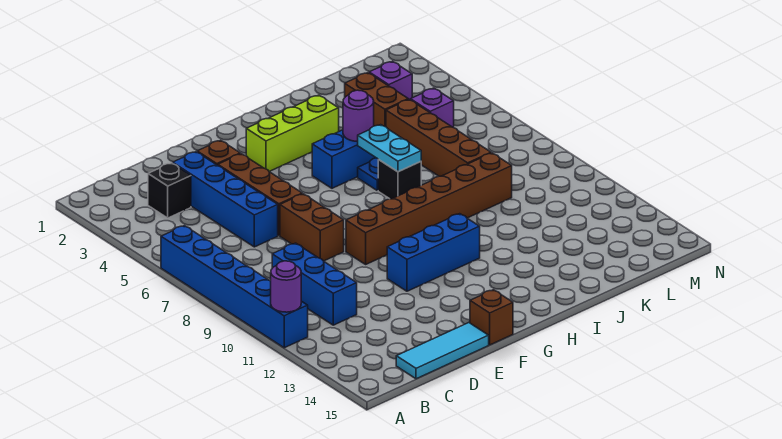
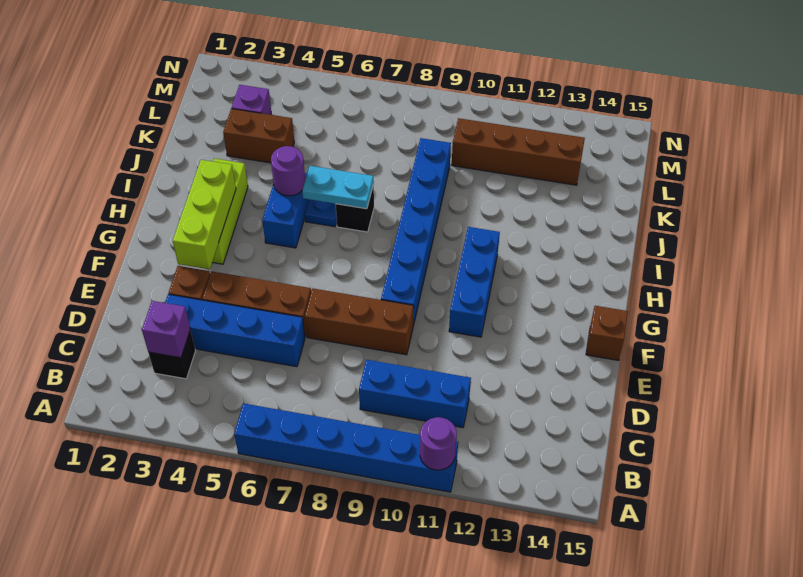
cyan tile C15:E15 level 1 -> none
brown brick E7:E8 level 1 -> brown brick E7:E9 level 1
none -> lime brick F3:H3 level 2
brown brick F9:K9 level 1 -> blue brick F9:K9 level 1
brown brick K5:K8 level 1 -> brown brick L10:L13 level 1
purple brick L5 level 1 -> purple brick C3 level 2

